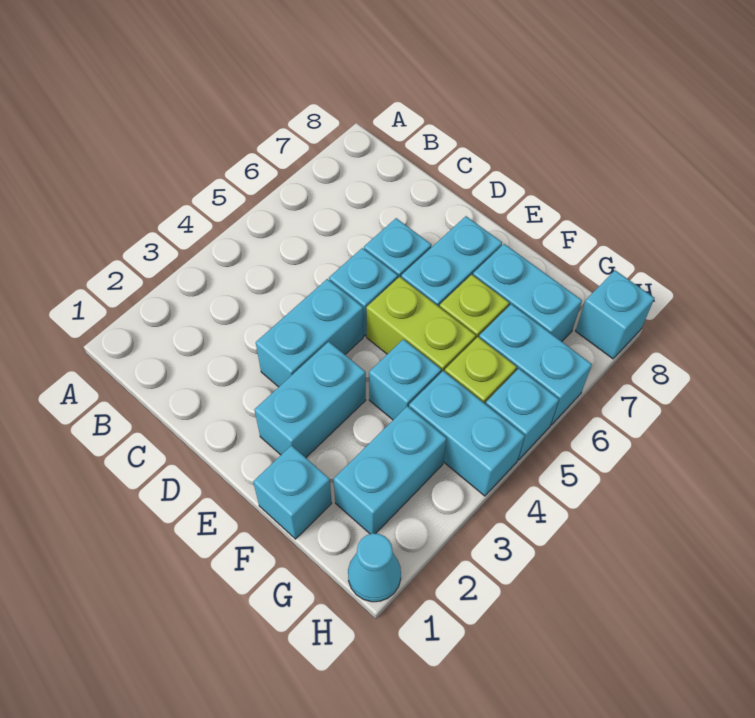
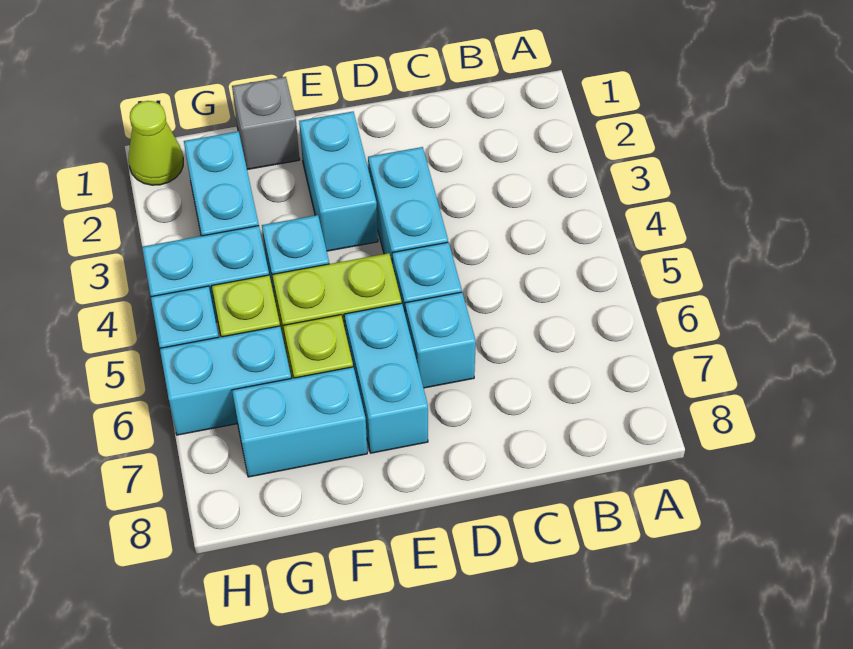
cyan brick F1 level 1 -> grey brick F1 level 1
cyan cone H1 level 1 -> lime cone H1 level 1
cyan brick H8 level 1 -> none

